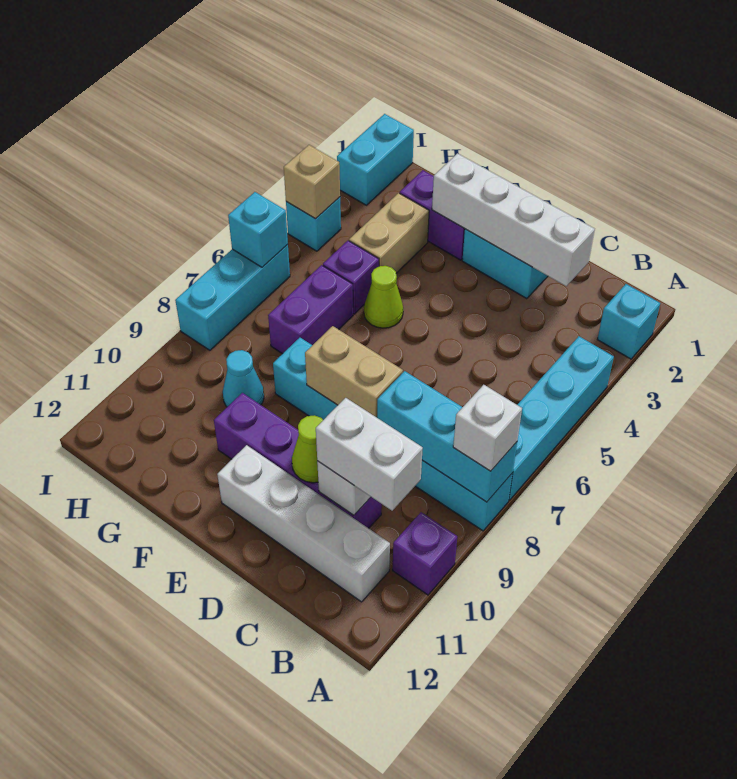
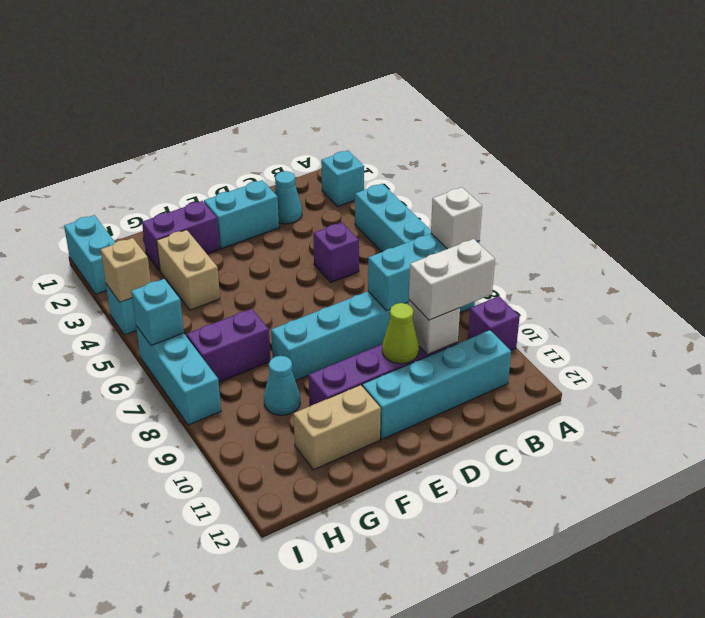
white brick B11:E11 level 1 -> cyan brick B11:E11 level 1
none -> cyan cone C2 level 1
white brick C2:F2 level 2 -> none
tan brick D8:E8 level 2 -> tan brick F11:G11 level 1
lime cone F5 level 1 -> none
purple brick G5 level 1 -> purple brick C5 level 1
purple brick G6:G7 level 1 -> purple brick G7:H7 level 1

